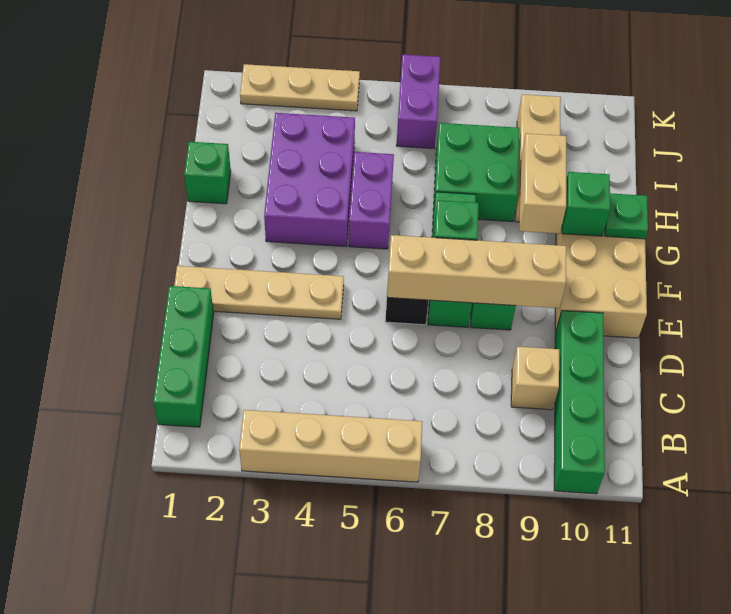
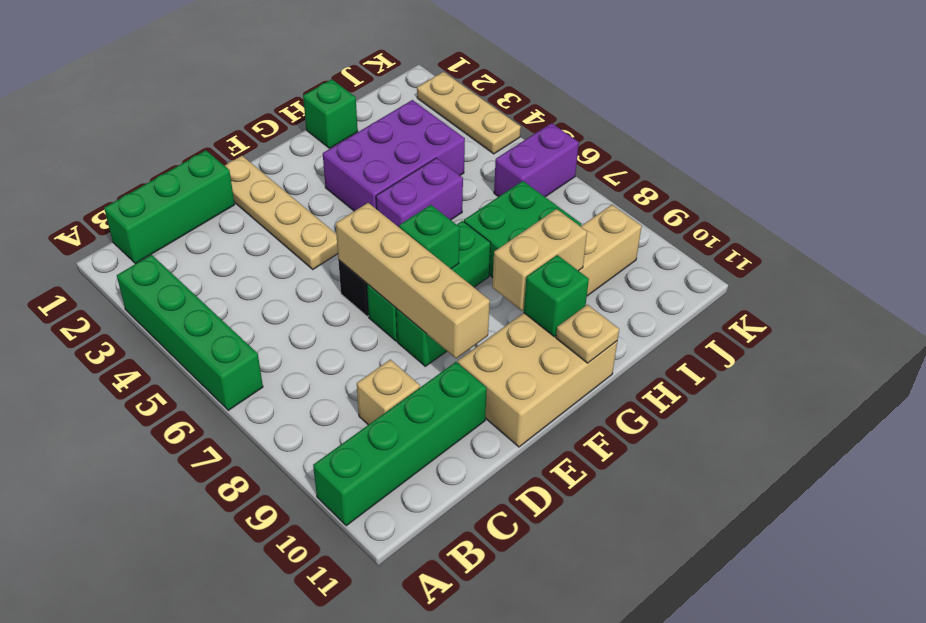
tan brick A3:A6 level 1 -> green brick A3:A6 level 1
green plate G11 level 2 -> tan plate G11 level 2

